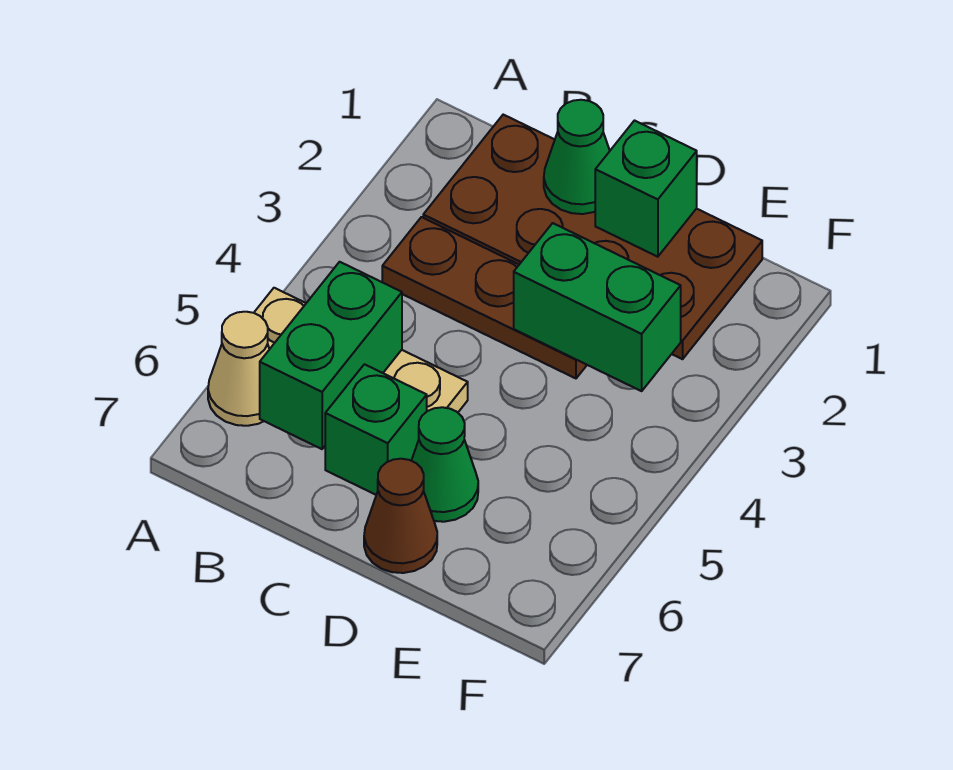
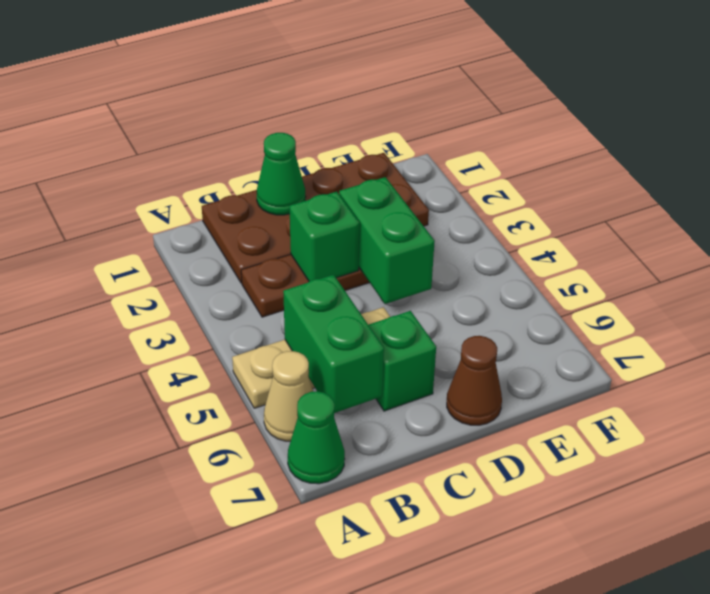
green brick D1 level 2 -> green brick C3 level 2
green brick D3:E3 level 2 -> green brick D3:D4 level 2
green cone D6 level 1 -> green cone A7 level 1

